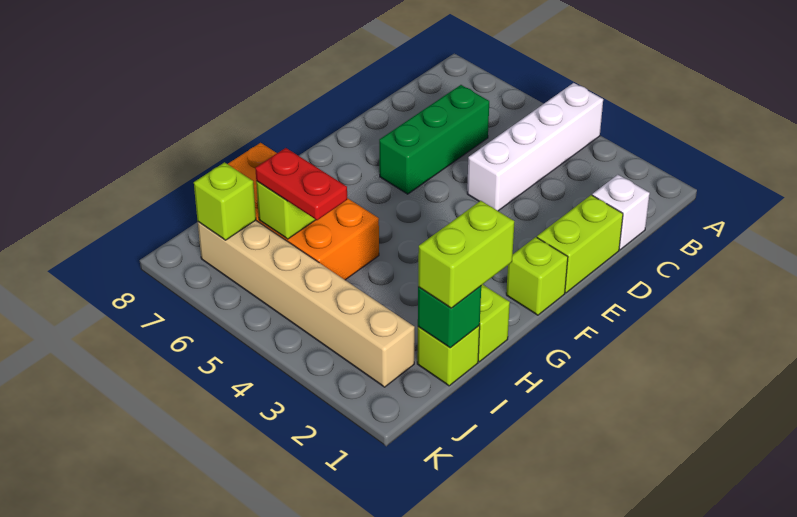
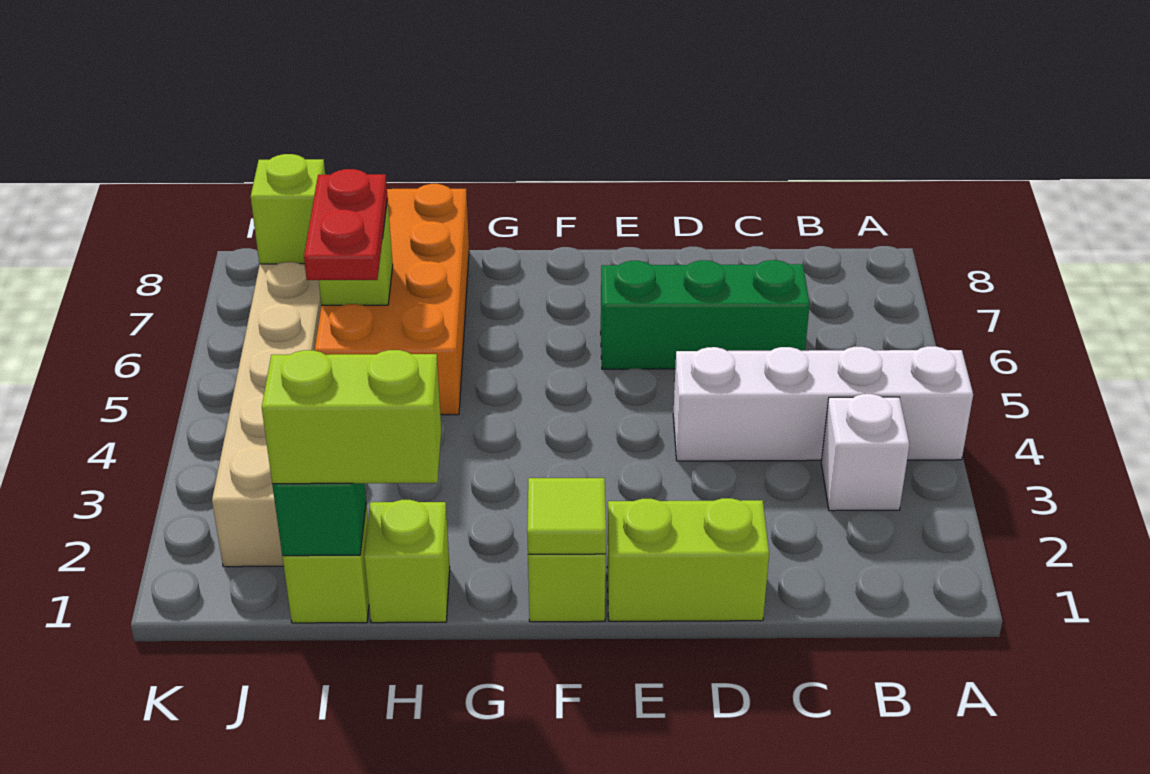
white brick C1 level 1 -> white brick B3 level 1
none -> lime tile F1 level 2

